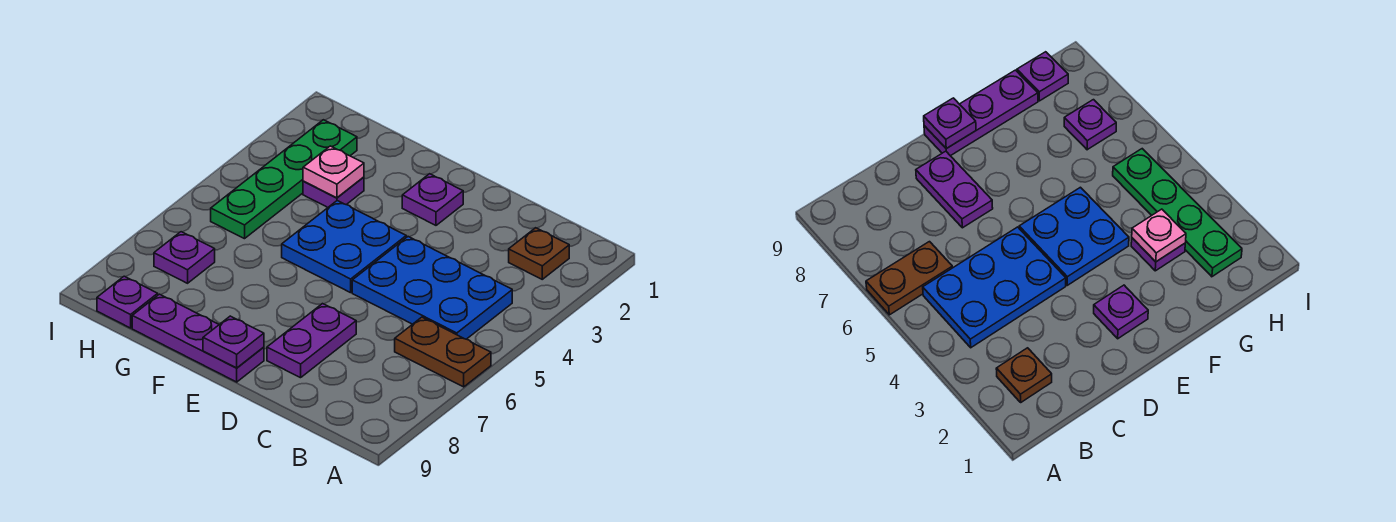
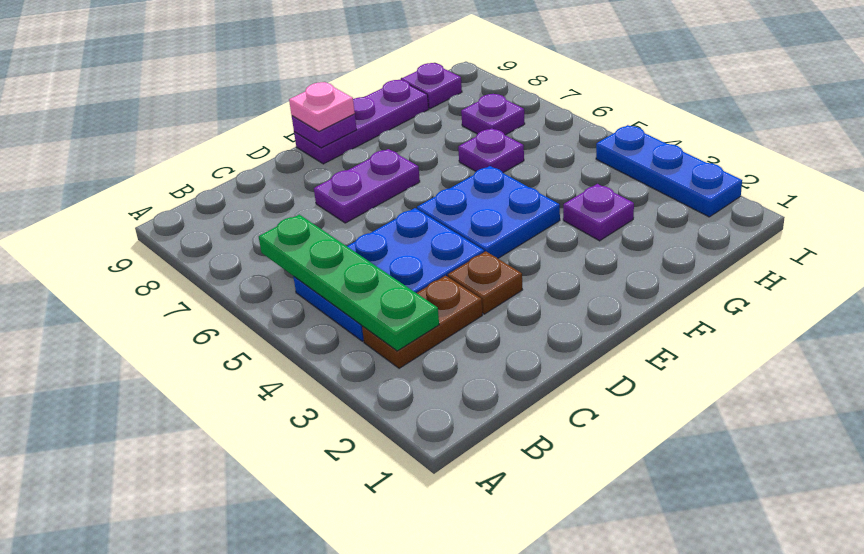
brown plate A6:B6 level 1 -> brown plate B3:C3 level 1
brown plate B2 level 1 -> brown plate D3 level 1
purple plate D7:D8 level 1 -> purple plate D7:E7 level 1
purple plate E2 level 1 -> purple plate G6 level 1
pink plate G3 level 2 -> pink plate E9 level 3
green plate H2:H5 level 1 -> green plate B3:B6 level 2
none -> blue plate I2:I4 level 1

